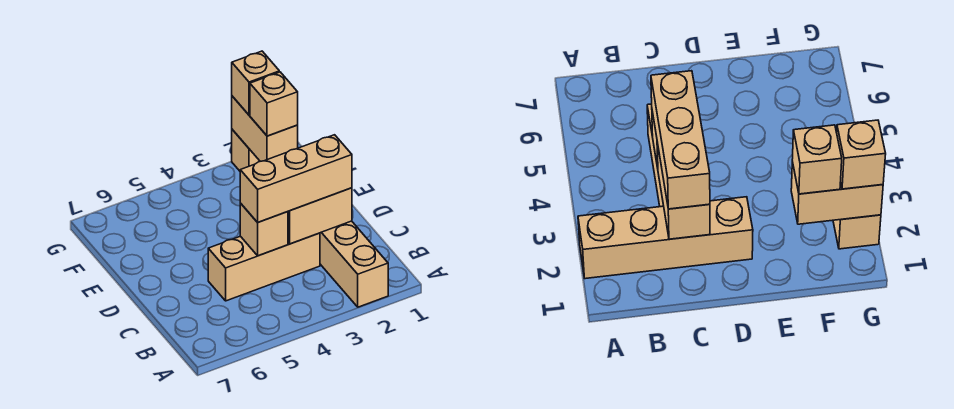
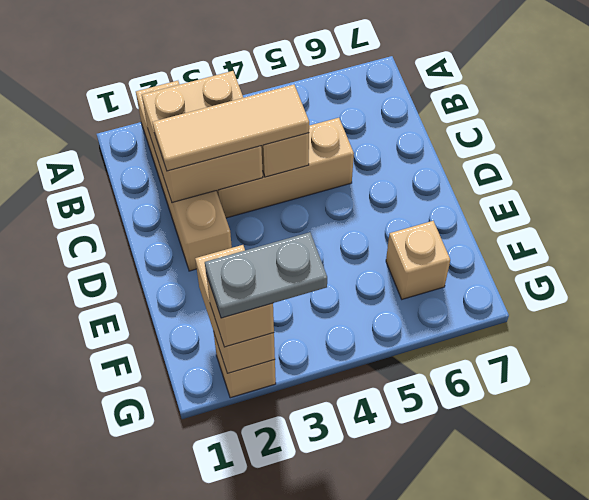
tan brick C2:C3 level 2 -> tan brick B2:C3 level 2
tan brick C2:C4 level 3 -> tan tile C2:C4 level 3
tan brick F2 level 3 -> tan brick F6 level 1
none -> grey plate G2:G3 level 4

